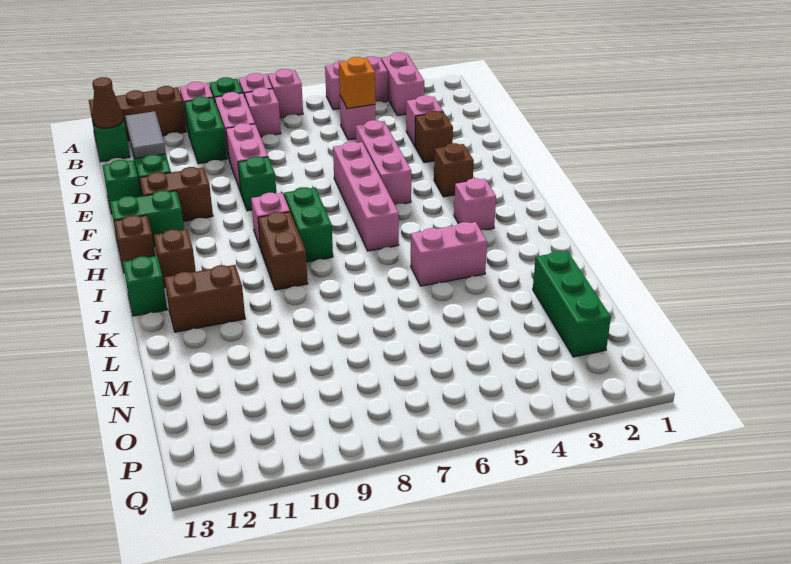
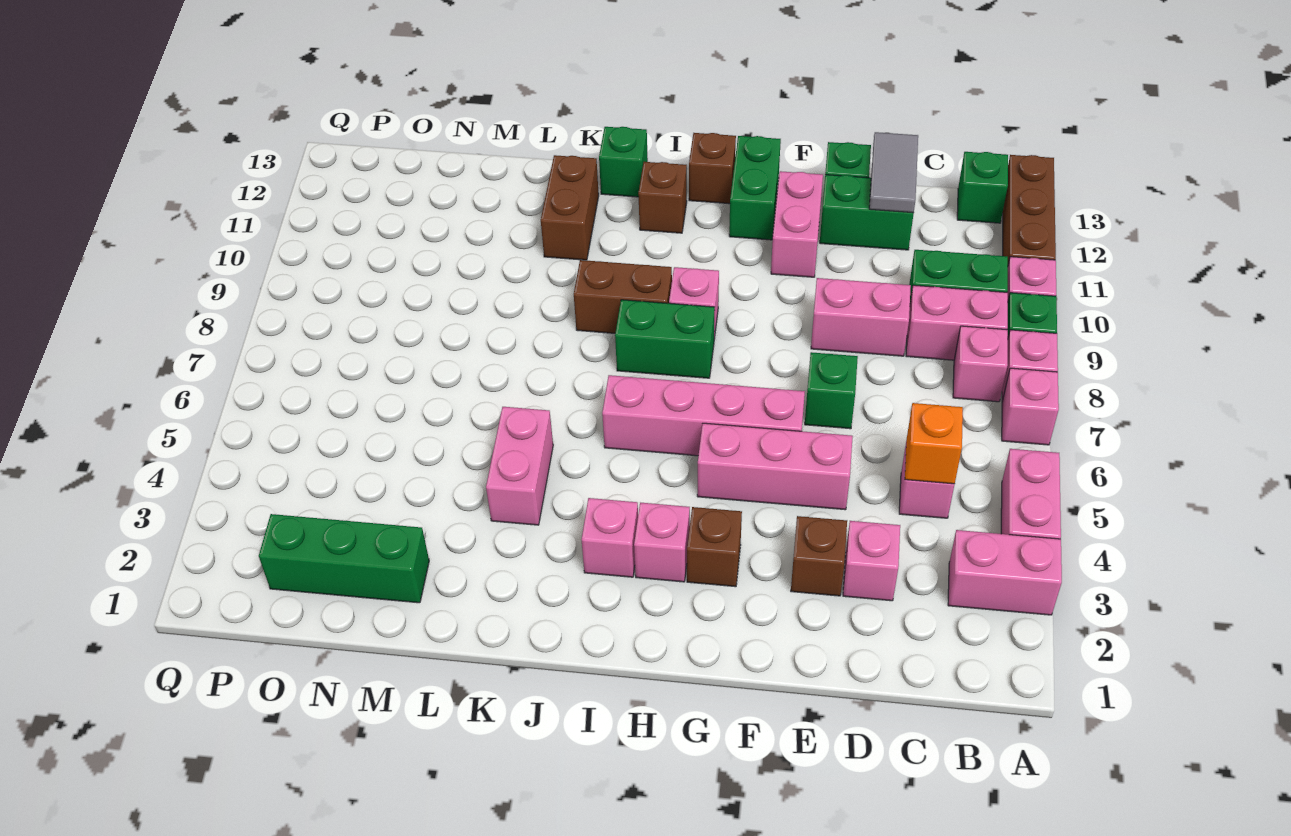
brown cone B13 level 2 -> none
grey tile C12:D12 level 2 -> grey tile D12:D13 level 2
green brick F9 level 1 -> green brick E7 level 1
brown brick F11:F12 level 1 -> pink brick F11:F12 level 1
none -> pink brick H3 level 1

